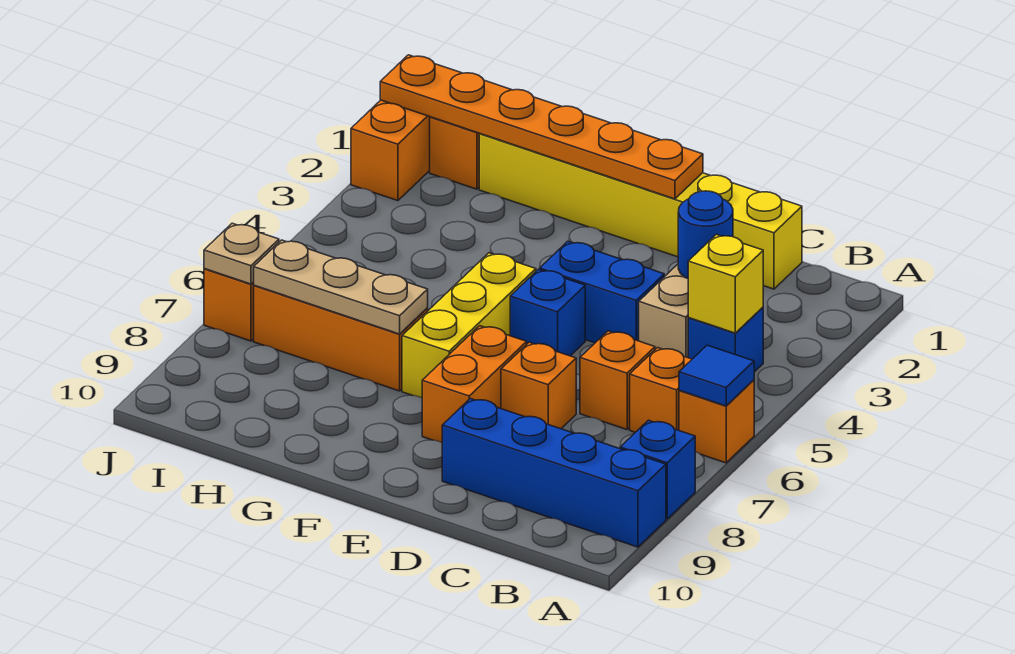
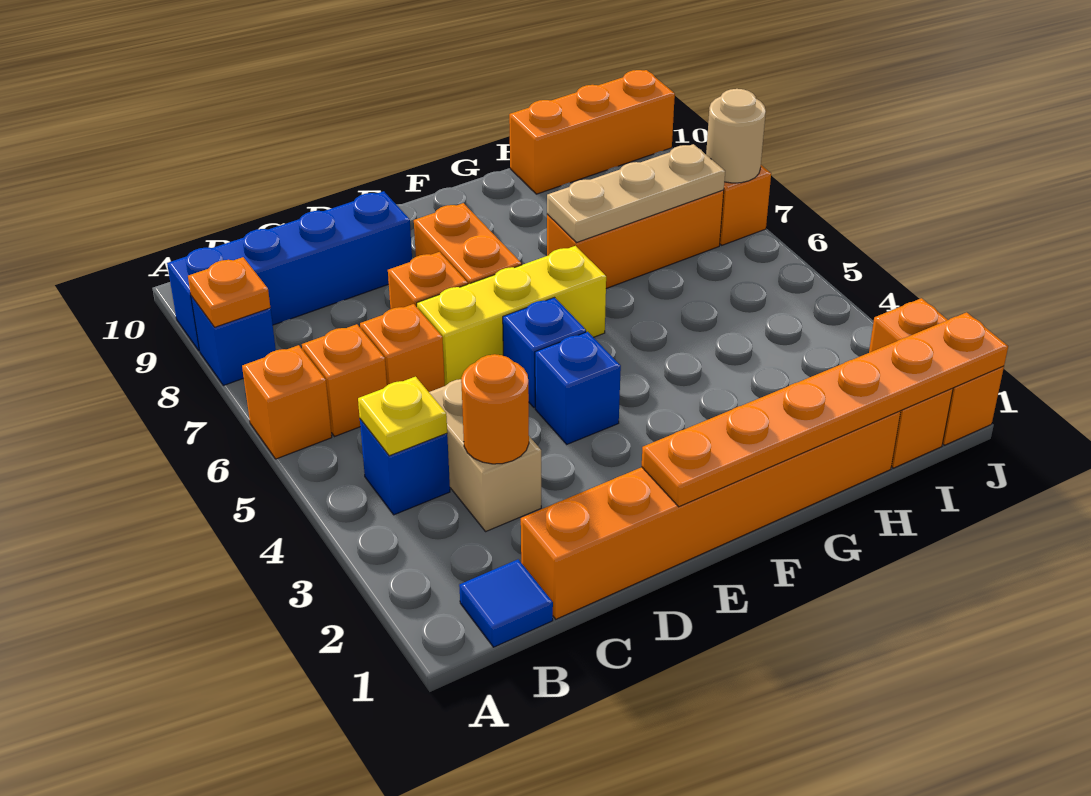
blue tile A6 level 2 -> blue tile B1 level 1
none -> orange plate A8 level 2
yellow brick B4 level 2 -> yellow plate B4 level 2
yellow brick C1:H1 level 1 -> orange brick C1:H1 level 1
blue round brick C3 level 2 -> orange round brick C3 level 2
blue brick D4:E4 level 1 -> blue brick E4 level 1
yellow brick F5:F7 level 1 -> yellow brick D6:F6 level 1
none -> orange brick H10:J10 level 1
tan plate J7 level 2 -> tan round brick J7 level 2

